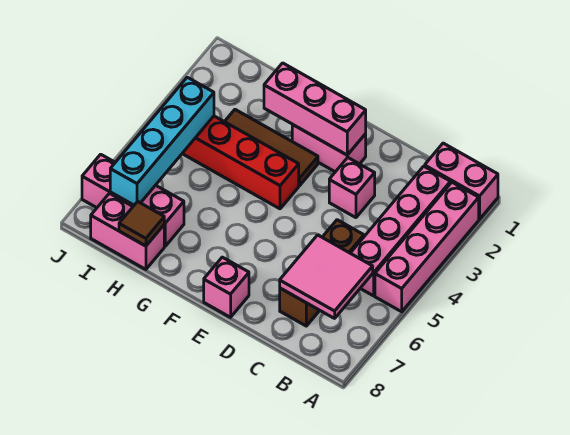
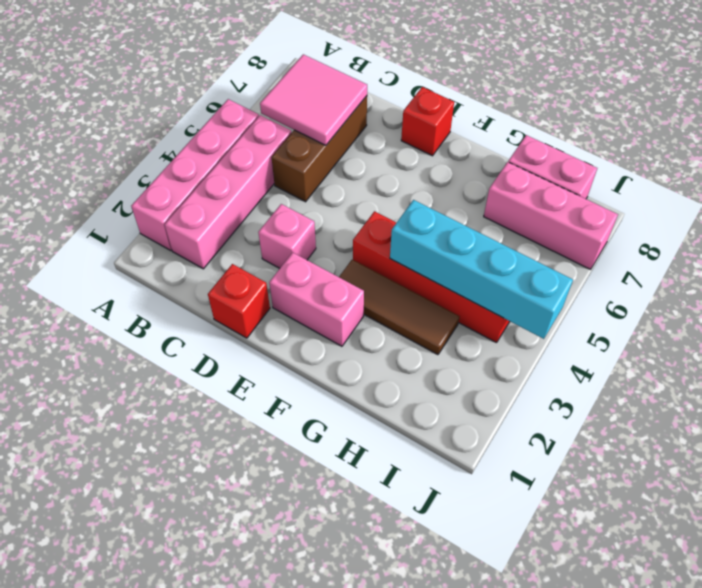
pink brick A1:B1 level 1 -> none
none -> red brick D1 level 1
pink brick E2:G2 level 2 -> none
pink brick E8 level 1 -> red brick E8 level 1
brown tile H8 level 2 -> none
cyan brick I4:I7 level 2 -> cyan brick G4:J4 level 2

